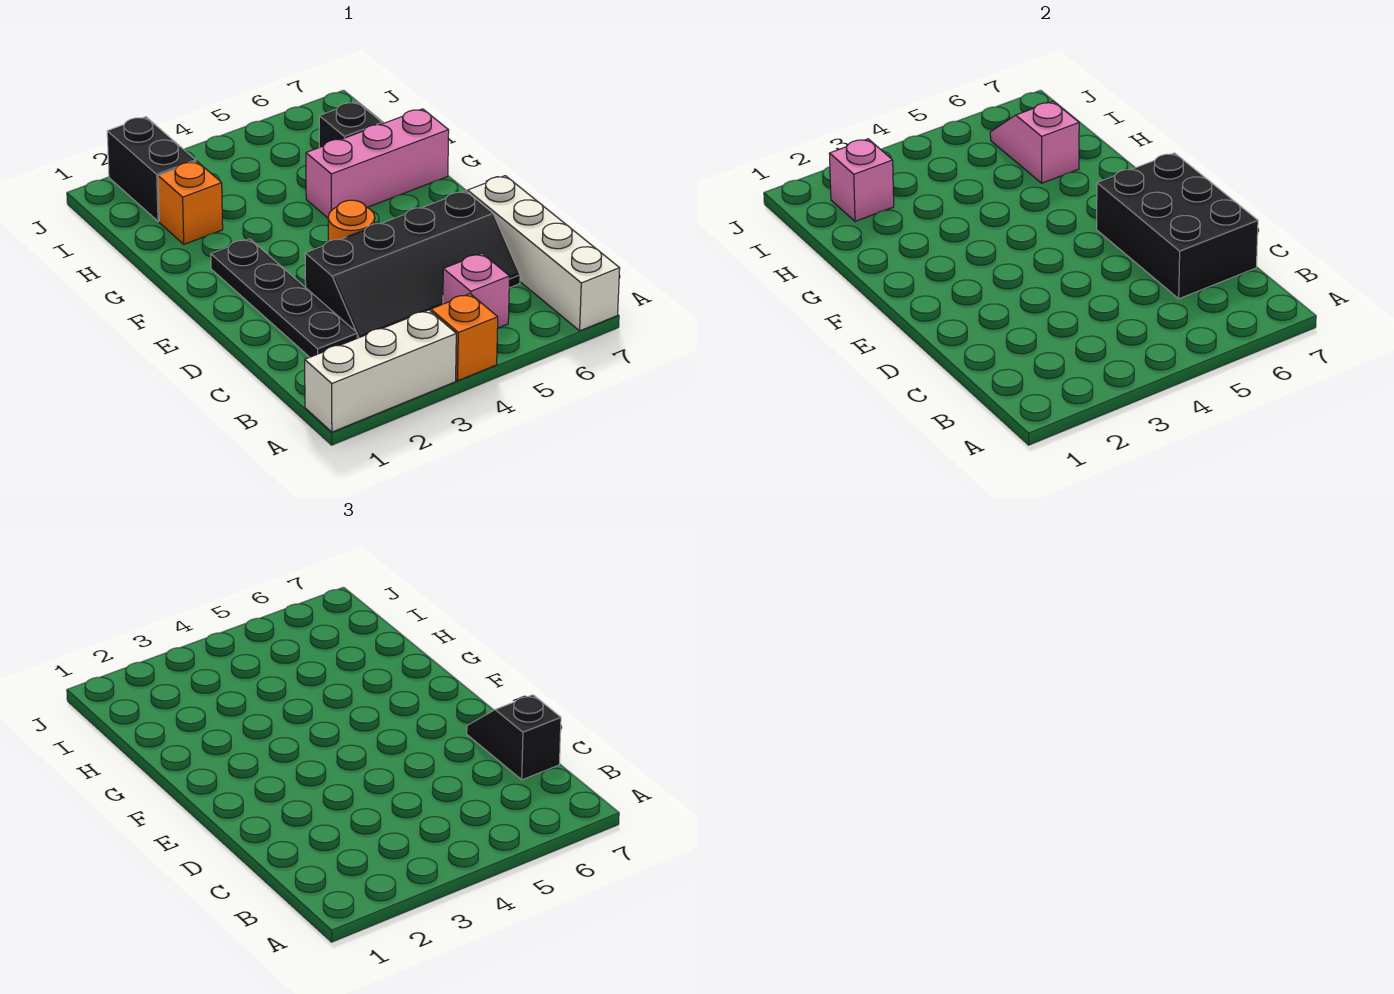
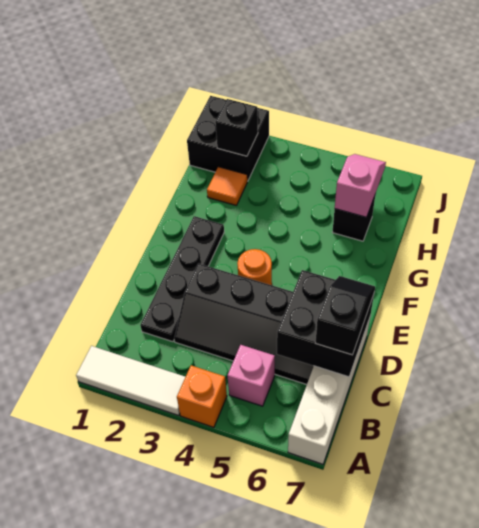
white brick A1:A3 level 1 -> white tile A1:A3 level 1
black brick C6:E7 level 2 -> black brick C6:D7 level 2
pink brick G5:G7 level 1 -> none
orange brick H2 level 1 -> orange tile H2 level 1
black brick I2:J2 level 1 -> black brick I1:J2 level 1
pink brick I2 level 2 -> black brick I2 level 2

